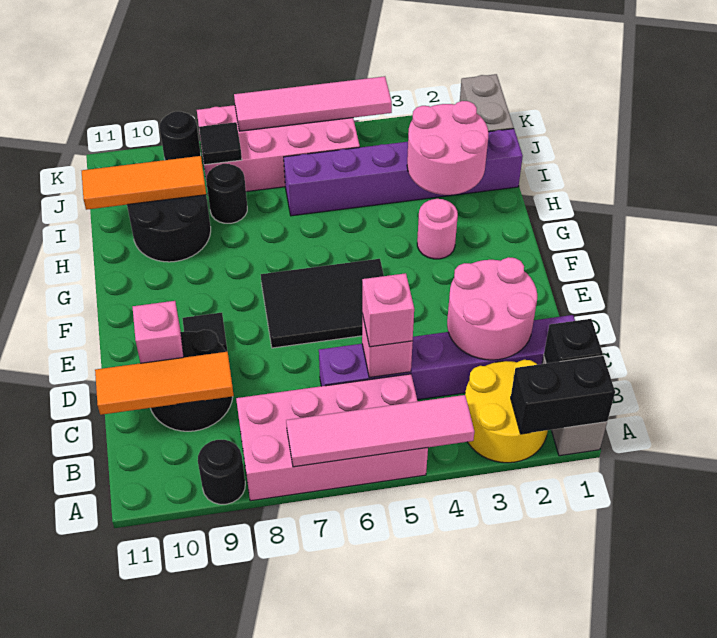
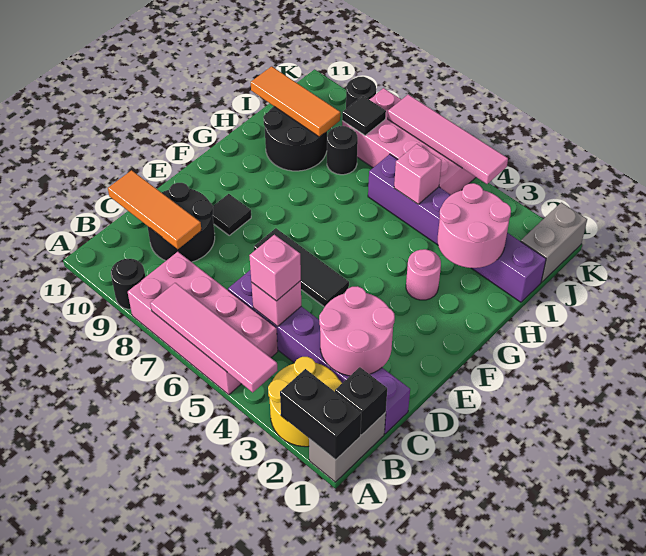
pink brick D10 level 2 -> pink brick I5 level 2
black tile E5:F7 level 1 -> black tile E5:E7 level 1

